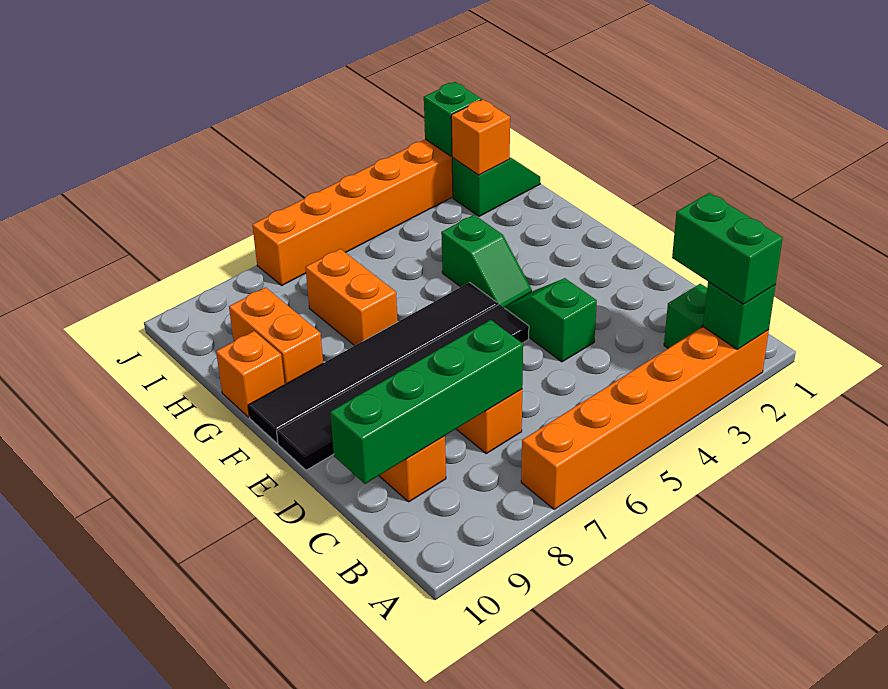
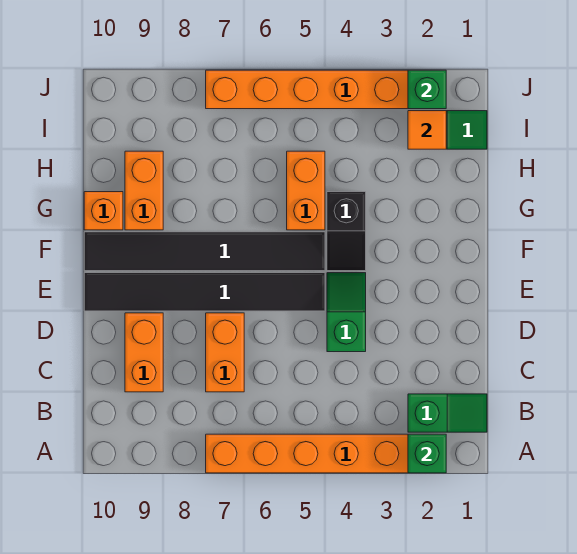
green brick A2:B2 level 3 -> none
green brick C7:C10 level 2 -> none
green slope F4:G4 level 1 top G -> black slope F4:G4 level 1 top G
orange brick G7:H7 level 1 -> orange brick G5:H5 level 1
orange brick I2 level 2 -> orange tile I2 level 2

